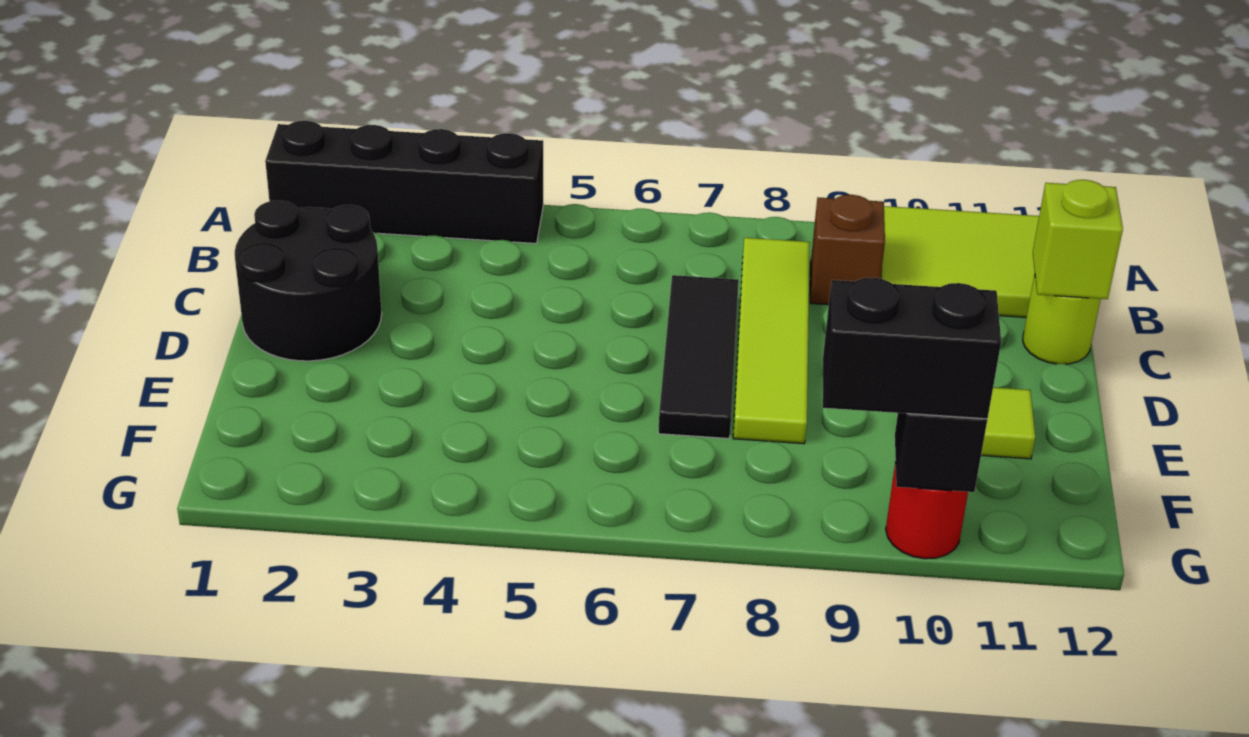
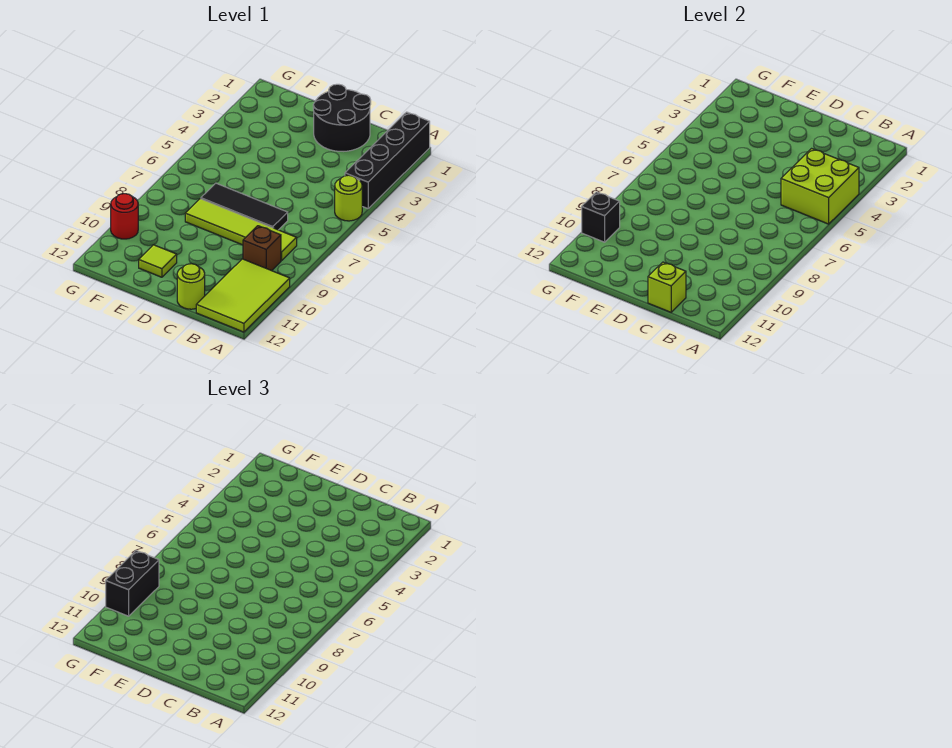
none -> lime brick A4:B5 level 2
none -> lime round brick A5 level 1

